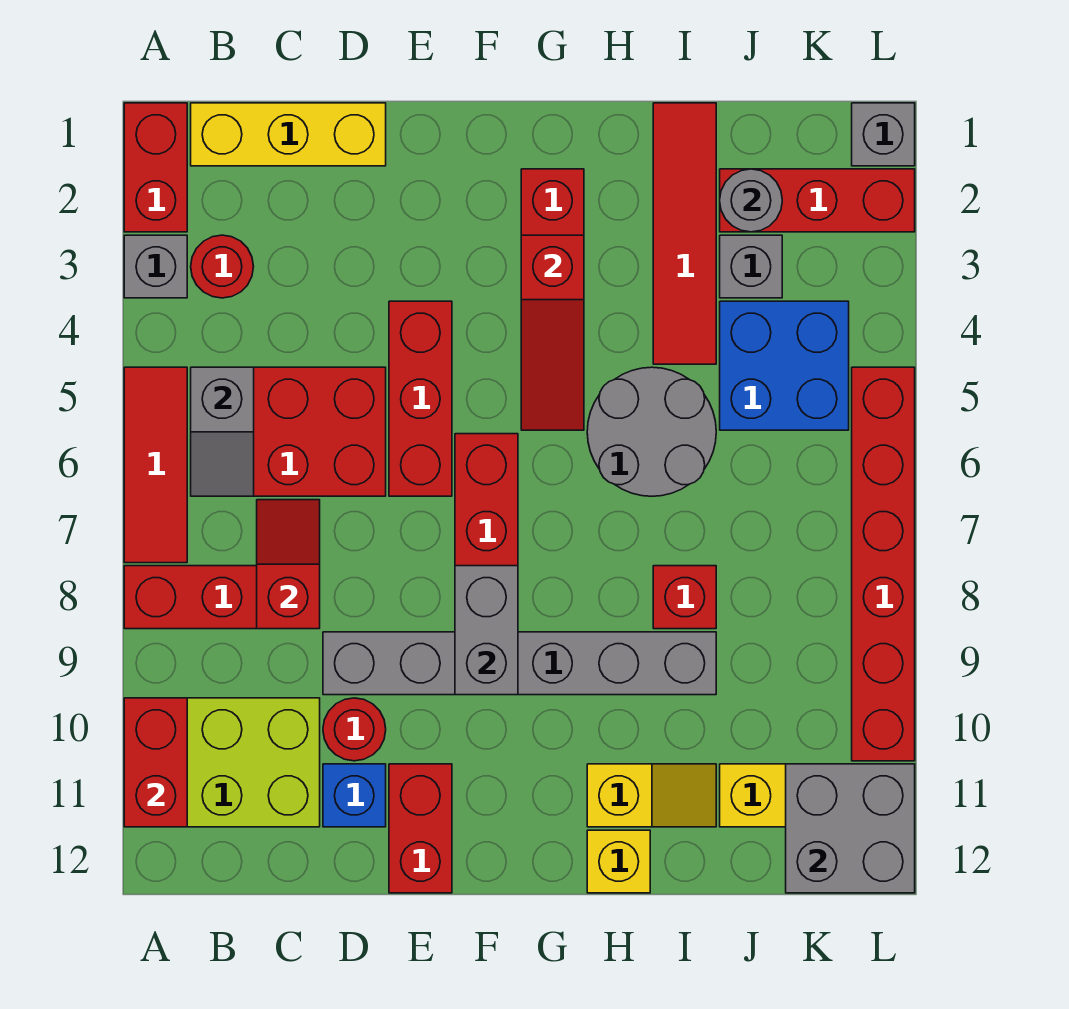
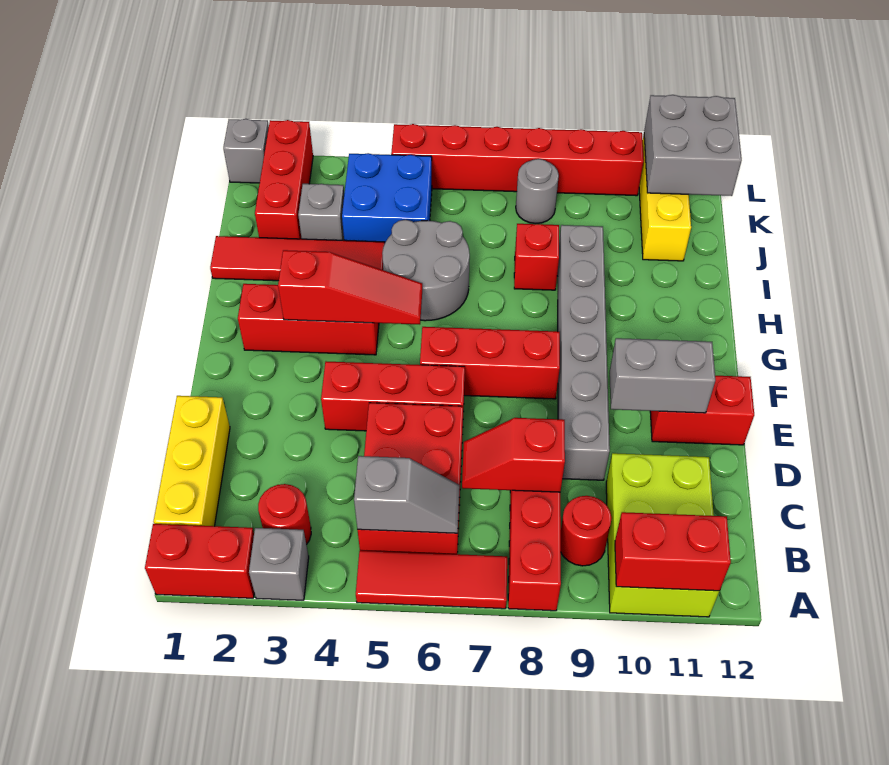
red round brick D10 level 1 -> red round brick B9 level 1
blue brick D11 level 1 -> none
grey brick F8:F9 level 2 -> grey brick E10:E11 level 2
yellow slope H11:I11 level 1 top H -> none
yellow brick H12 level 1 -> none
grey round brick J2 level 2 -> grey round brick K8 level 1

